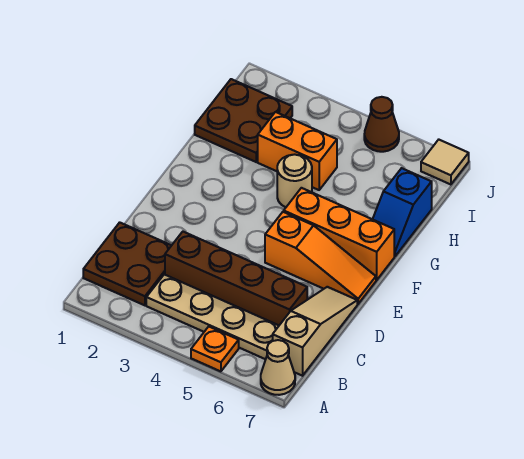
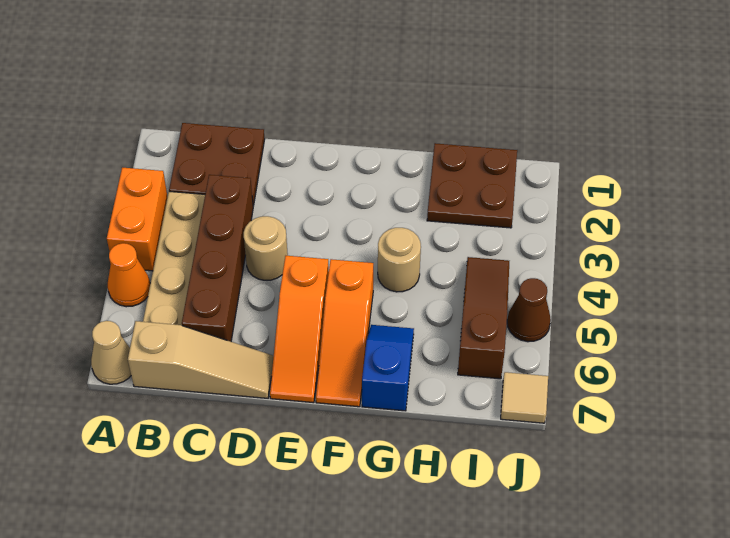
orange plate A5 level 1 -> orange cone A5 level 1
none -> tan round brick D4 level 1
orange brick F5:F7 level 1 -> orange slope F5:F7 level 1 top 5
blue slope G7:H7 level 1 top H -> blue slope G6:G7 level 1 top 7
orange brick H3:H4 level 1 -> orange brick A3:A4 level 1
none -> brown slope I4:I6 level 1 top 6

